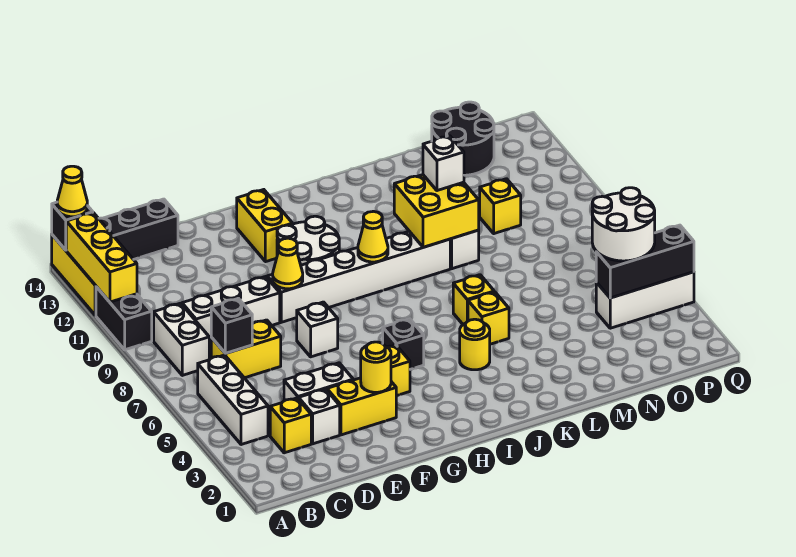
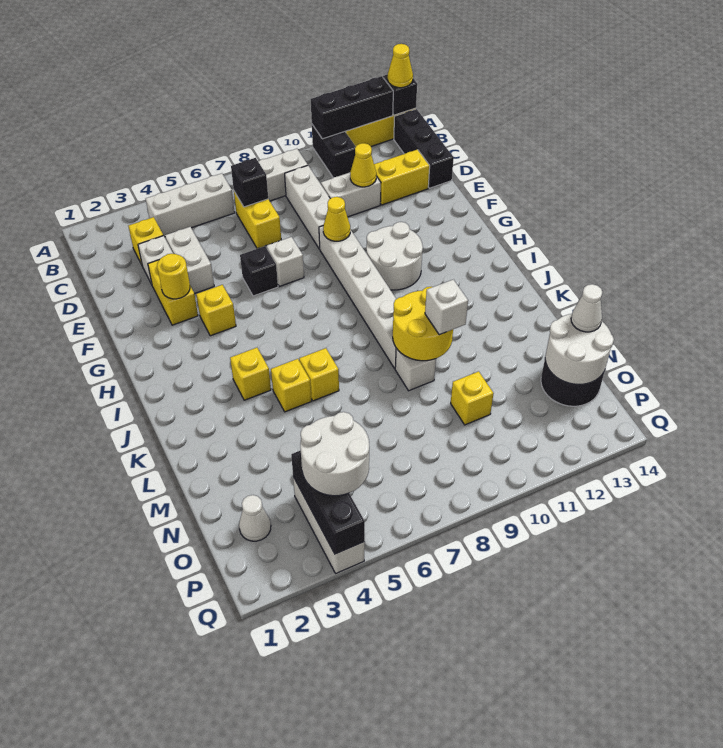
black brick A10:A11 level 1 -> black brick A11:B11 level 1
yellow brick A11:A13 level 2 -> black brick A11:A13 level 2
none -> white brick D10:D11 level 1
yellow brick G12:G13 level 1 -> yellow brick D12:D13 level 1
black brick H5 level 1 -> black brick F6 level 1
yellow cone I9 level 2 -> yellow cone D11 level 2
yellow round brick J4 level 1 -> yellow brick J4 level 1
yellow brick K9:L10 level 2 -> yellow round brick K9:L10 level 2
none -> white round brick N13:O14 level 2
none -> white cone N14 level 3
none -> white cone O2 level 1

